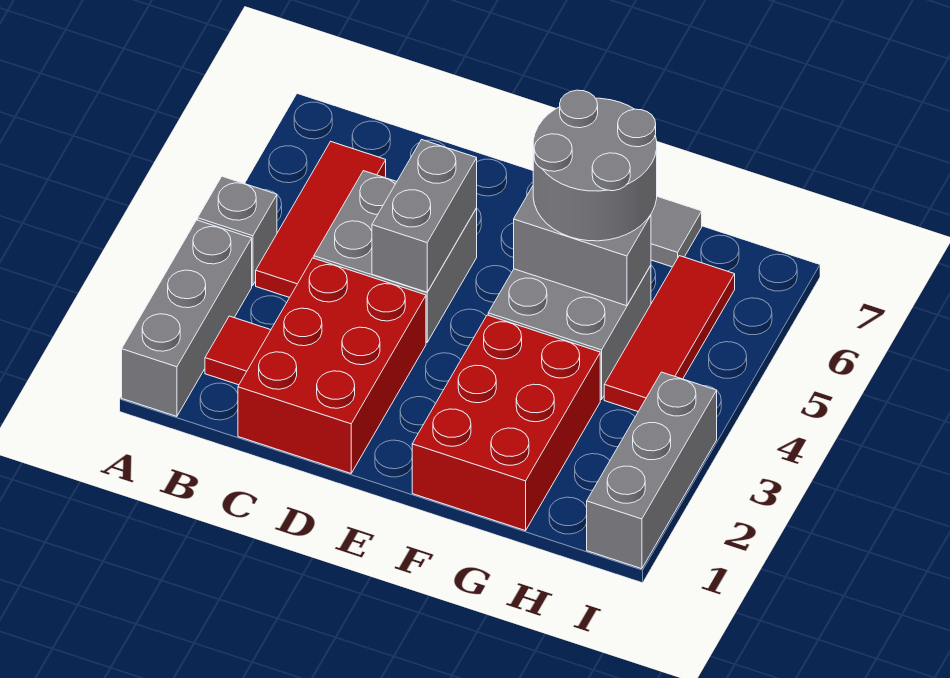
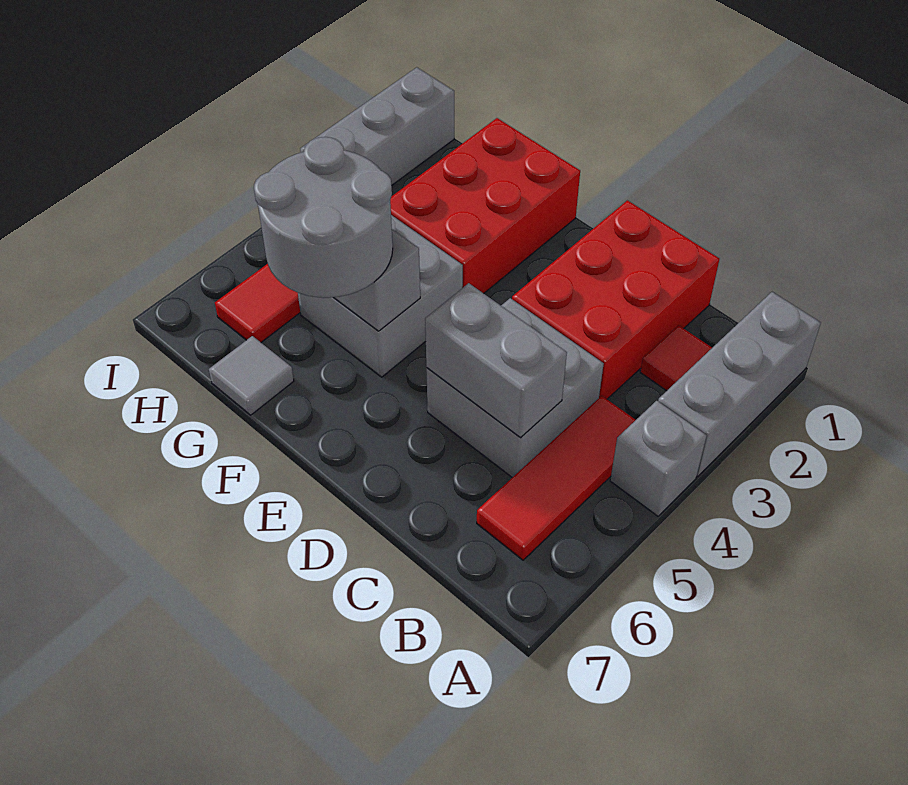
grey brick D4:D5 level 2 -> grey brick C5:D5 level 2

